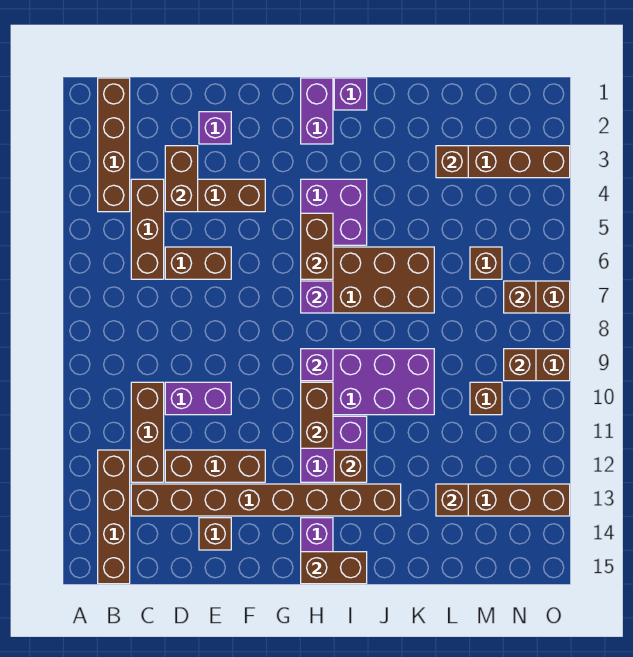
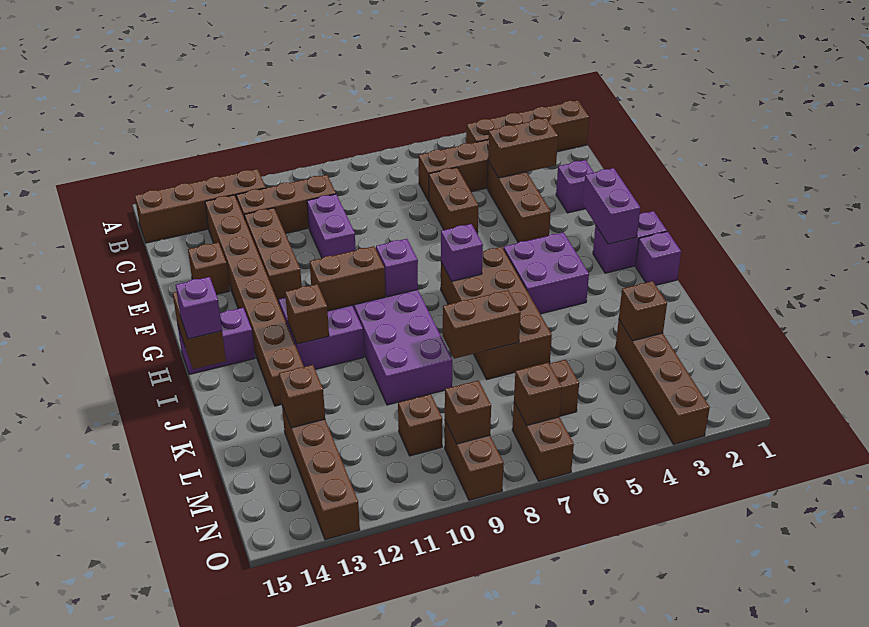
none -> purple brick G2:H2 level 2
brown brick H5:H6 level 2 -> brown brick K7:K8 level 2
none -> purple brick I15 level 3

